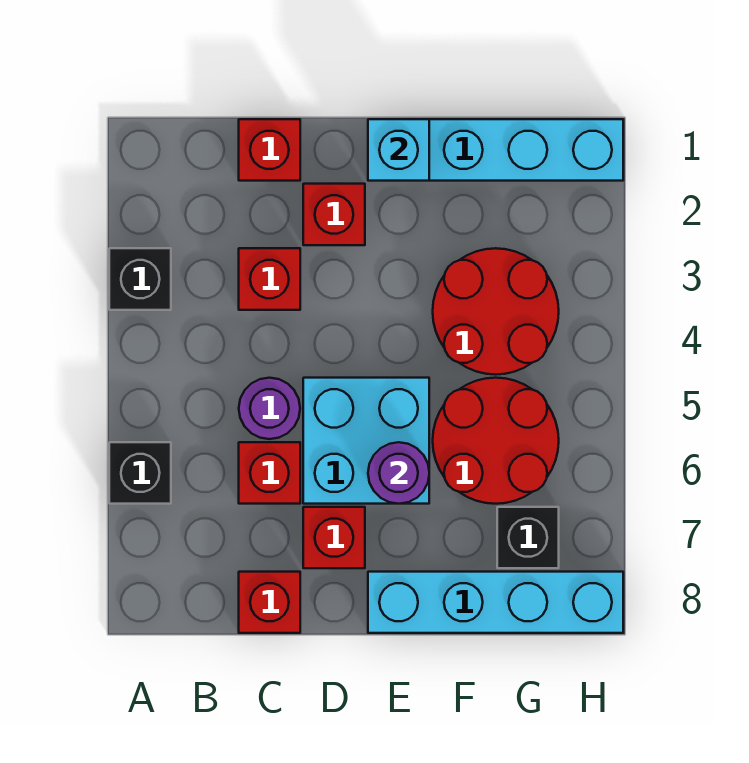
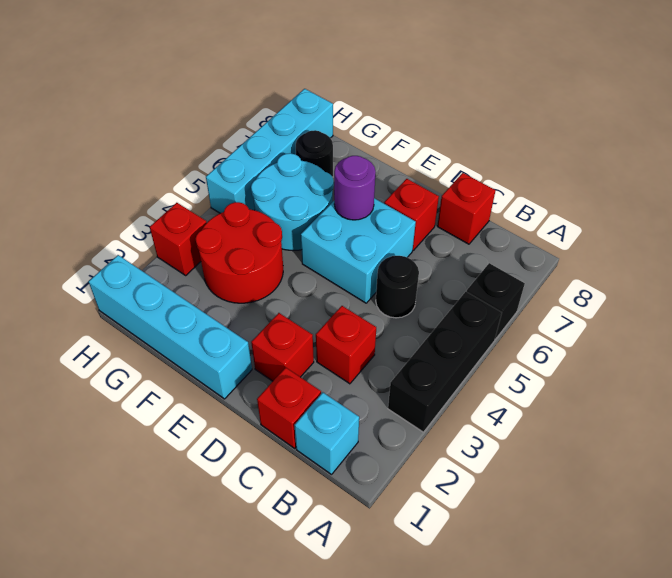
black brick A3 level 1 -> black brick A3:A5 level 1
purple round brick C5 level 1 -> black round brick C5 level 1
red brick C6 level 1 -> red brick H3 level 1
cyan brick E1 level 2 -> cyan brick B1 level 1
cyan brick E8:H8 level 1 -> cyan brick H5:H8 level 1
red round brick F5:G6 level 1 -> cyan round brick F5:G6 level 1
black brick G7 level 1 -> black round brick G7 level 1

